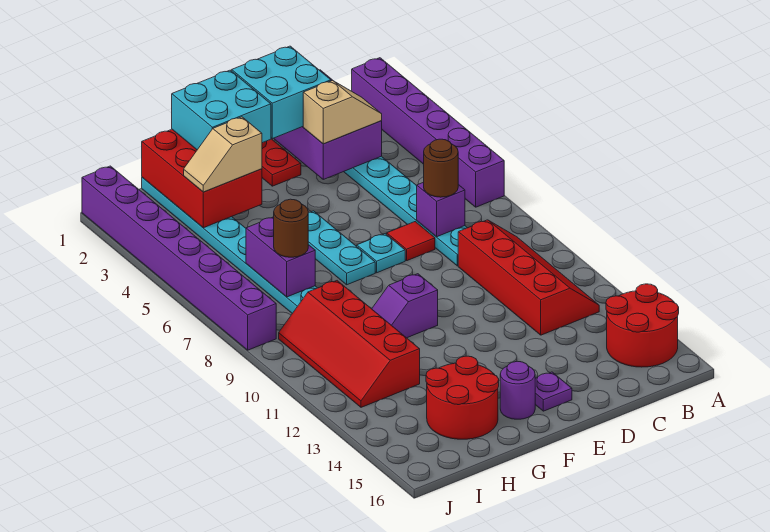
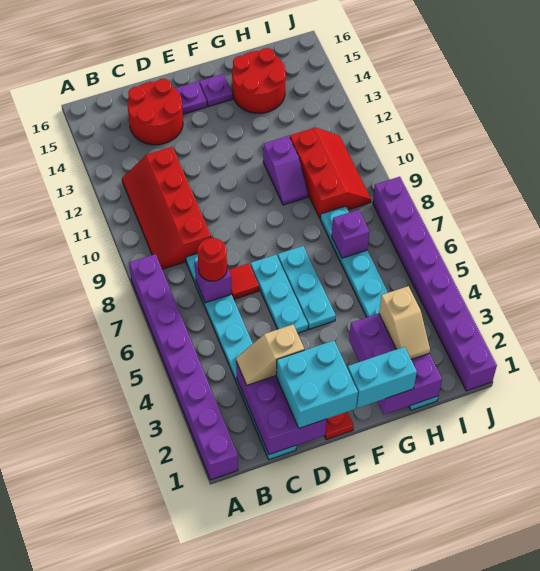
purple brick A1:A6 level 1 -> purple brick A1:A8 level 1
red round brick A14:B15 level 1 -> red round brick C14:D15 level 1
brown round brick C7 level 3 -> red round brick C7 level 3
cyan plate E7 level 1 -> cyan plate E5:E7 level 1
cyan brick F1:G2 level 3 -> cyan brick F1:G1 level 3
purple slope F10:G10 level 1 top F -> purple slope G10:G11 level 1 top 11
purple round brick F15 level 1 -> purple plate F15 level 1
red brick G1:H3 level 2 -> purple brick G1:H3 level 2
tan slope G3:H3 level 3 top G -> tan slope H2:H3 level 3 top 3
purple brick H6:H7 level 2 -> purple brick H7 level 2
brown round brick H7 level 3 -> none
red slope H9:I12 level 1 top H -> red slope H9:I11 level 1 top H

